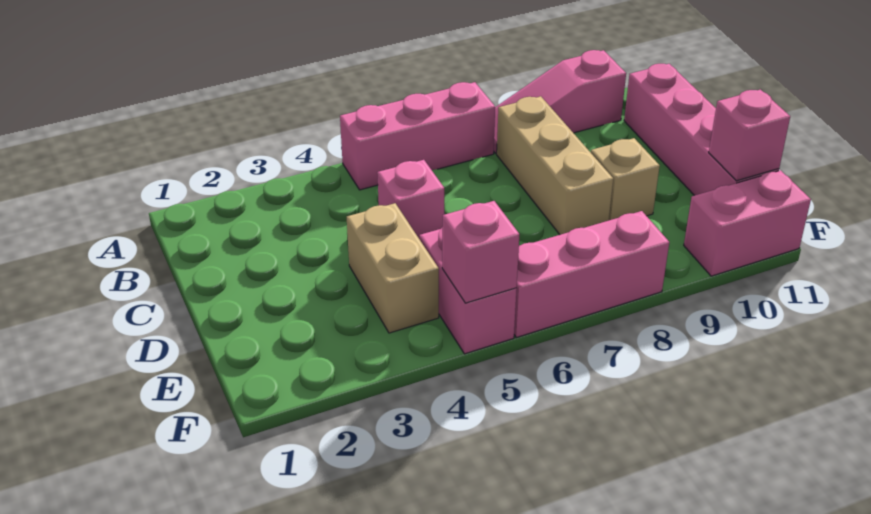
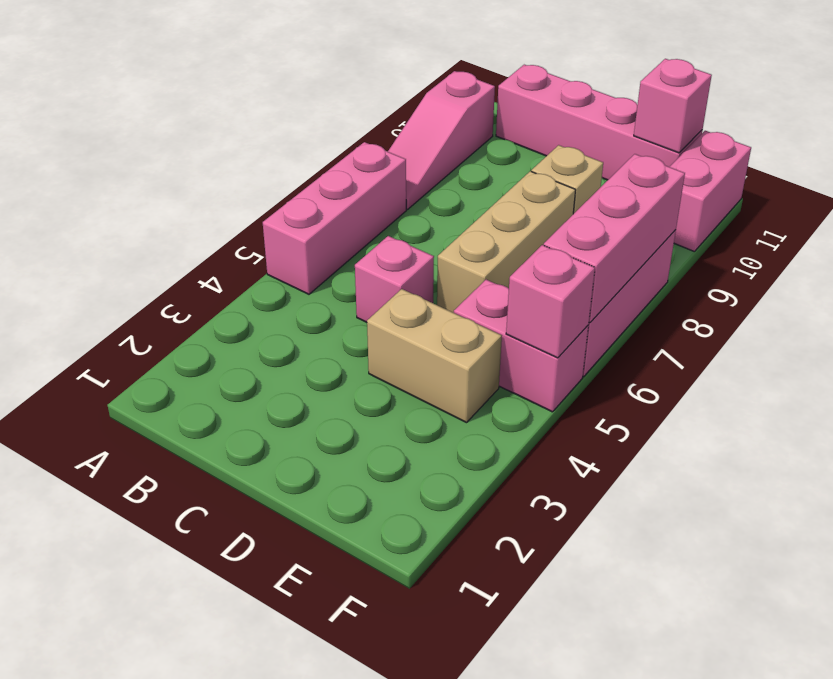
tan brick B8:D8 level 1 -> tan brick D6:D8 level 1
none -> pink brick F6:F8 level 2

